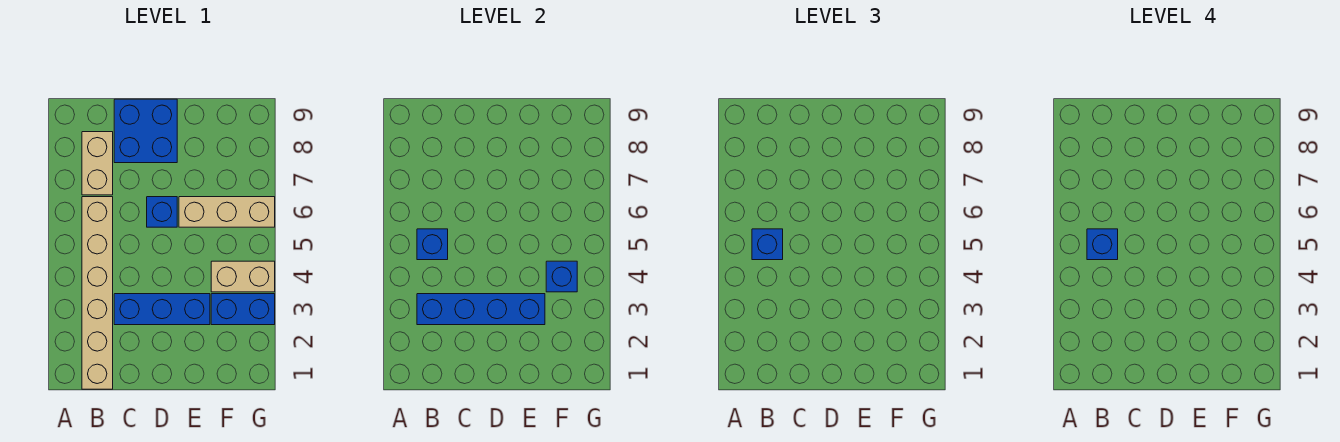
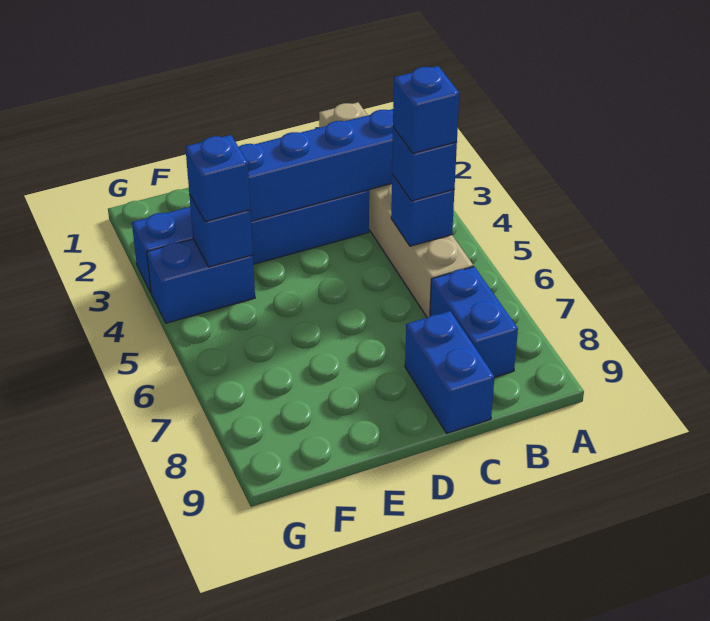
tan brick B7:B8 level 1 -> blue brick B7:B8 level 1
blue brick C8:D9 level 1 -> blue brick C8:C9 level 1
blue brick D6 level 1 -> blue brick F4 level 3
tan brick E6:G6 level 1 -> none
tan brick F4:G4 level 1 -> blue brick F4:G4 level 1

